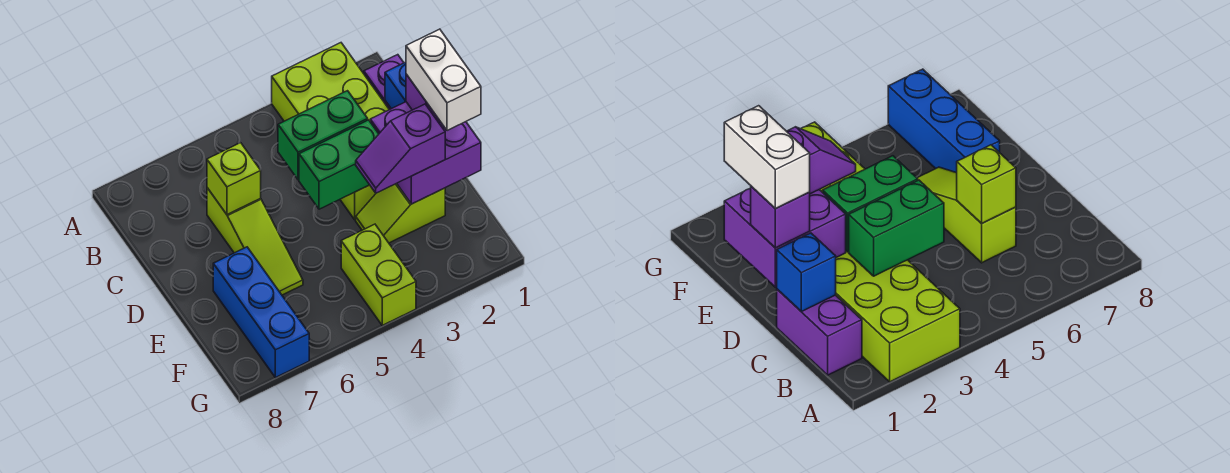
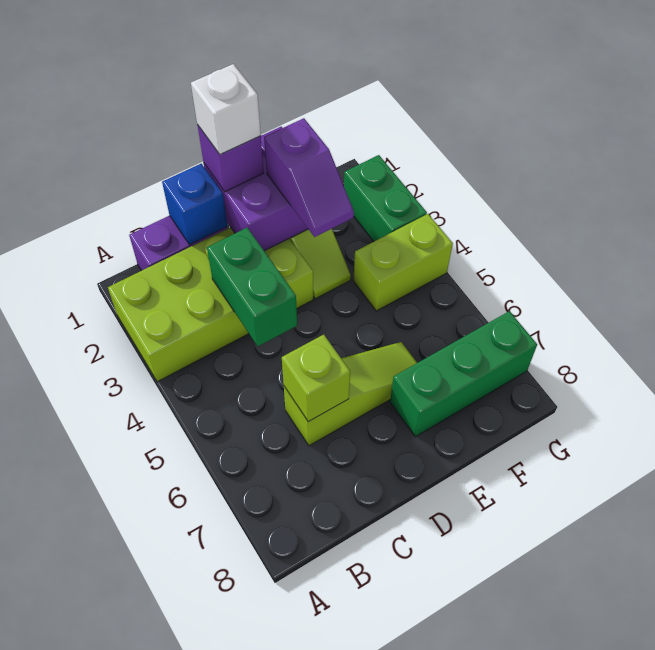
white brick D1:E1 level 4 -> white brick D1 level 4
green brick D3:D4 level 2 -> green brick G2:G3 level 1
blue brick E7:G7 level 1 -> green brick E7:G7 level 1

